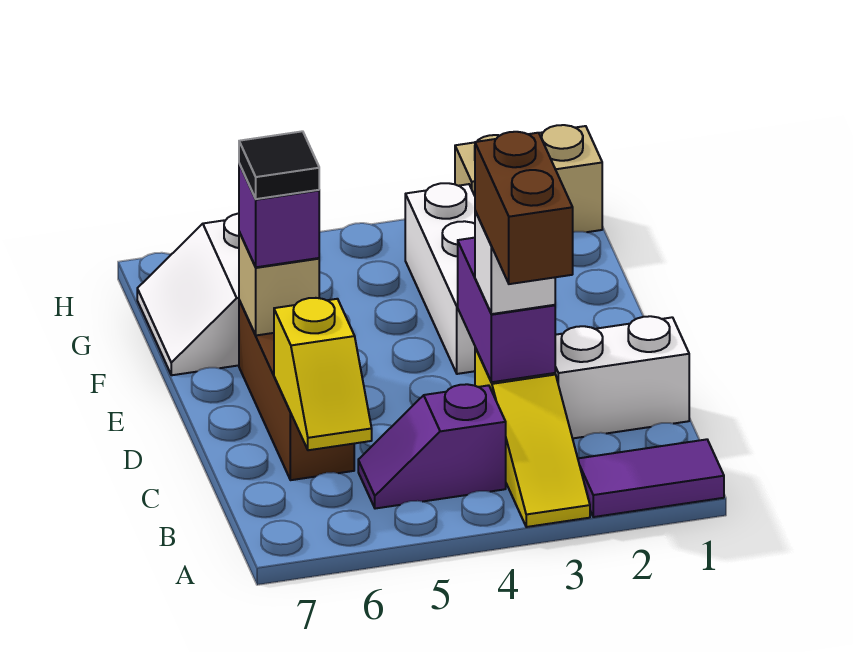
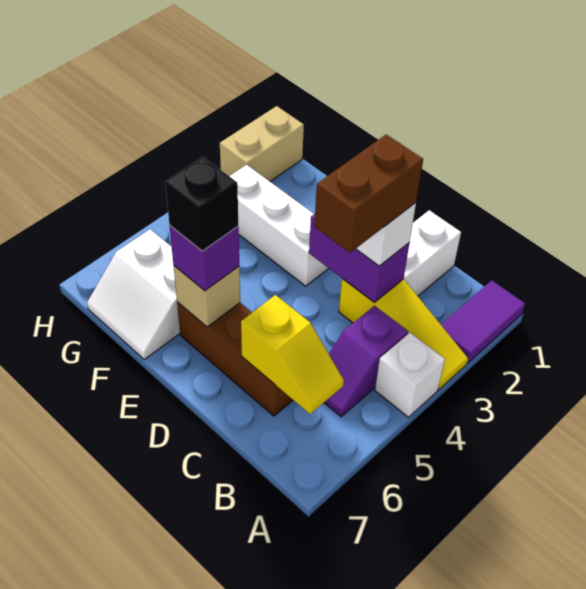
none -> white brick A4 level 1
brown brick B3:C3 level 4 -> brown brick C3:C4 level 4
black tile E6 level 4 -> black brick E6 level 4

